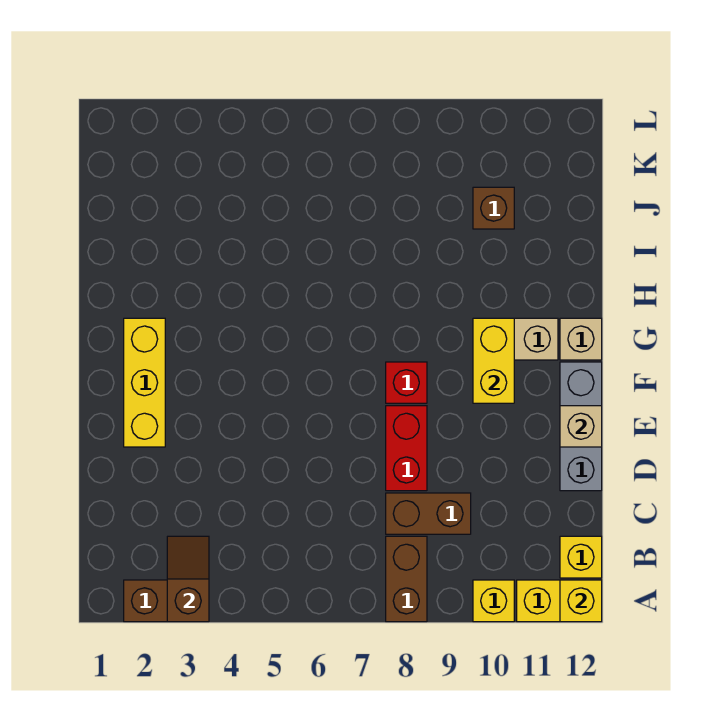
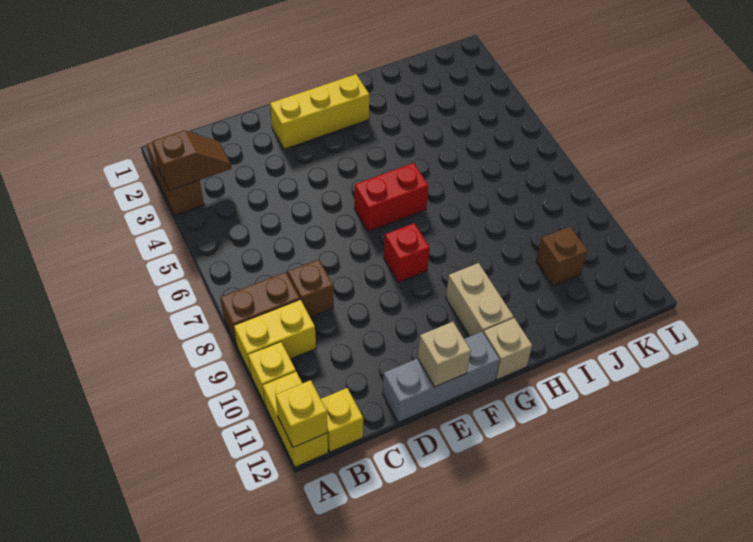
brown brick C8:C9 level 1 -> brown brick C8 level 1
red brick D8:E8 level 1 -> red brick F6:G6 level 1
yellow brick F10:G10 level 2 -> yellow brick A9:B9 level 1

